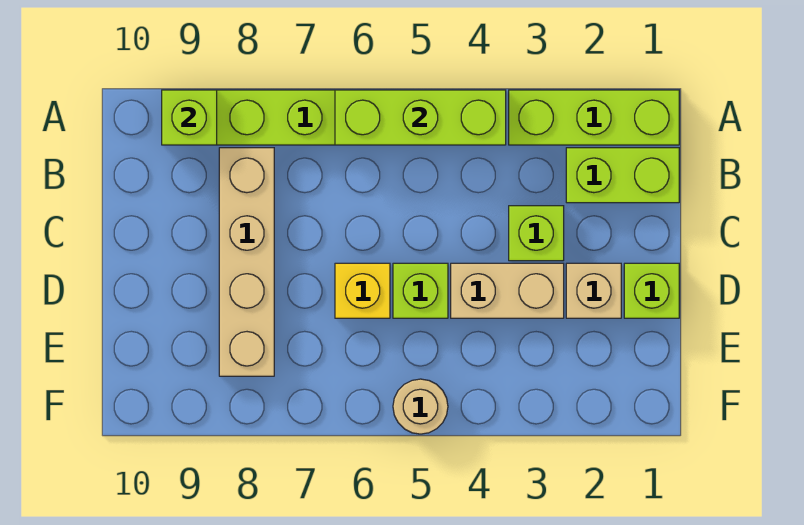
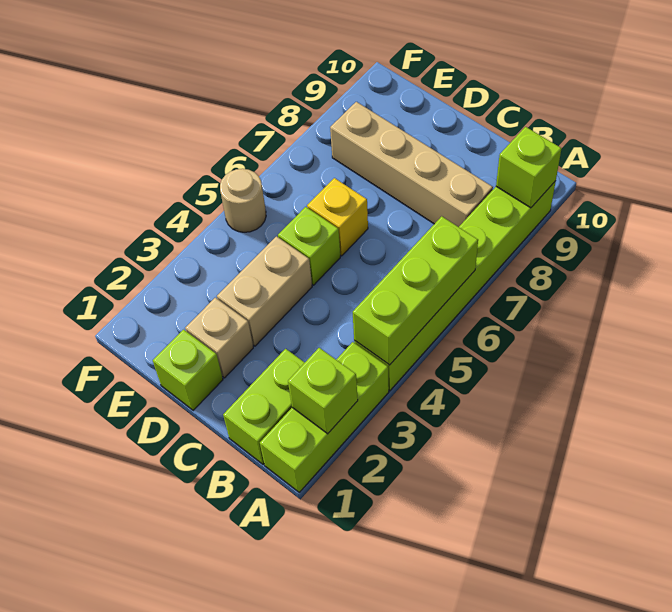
lime brick C3 level 1 -> lime brick A2 level 2

